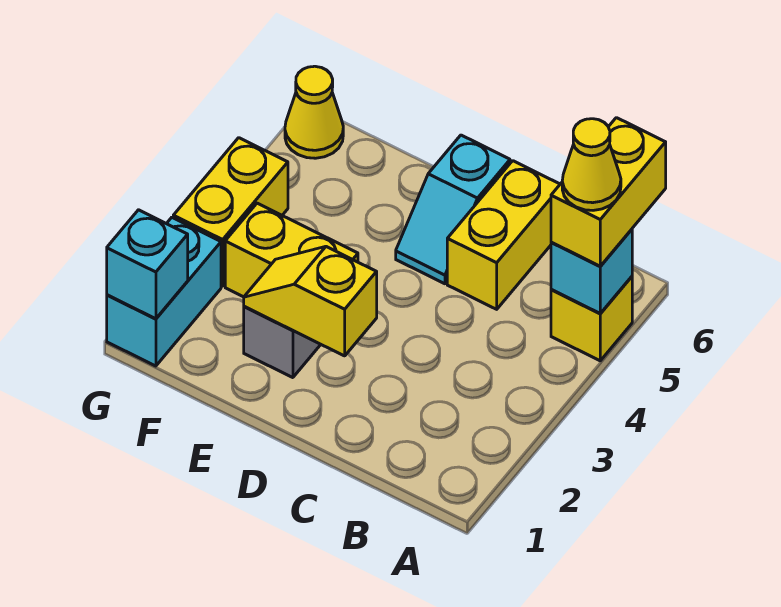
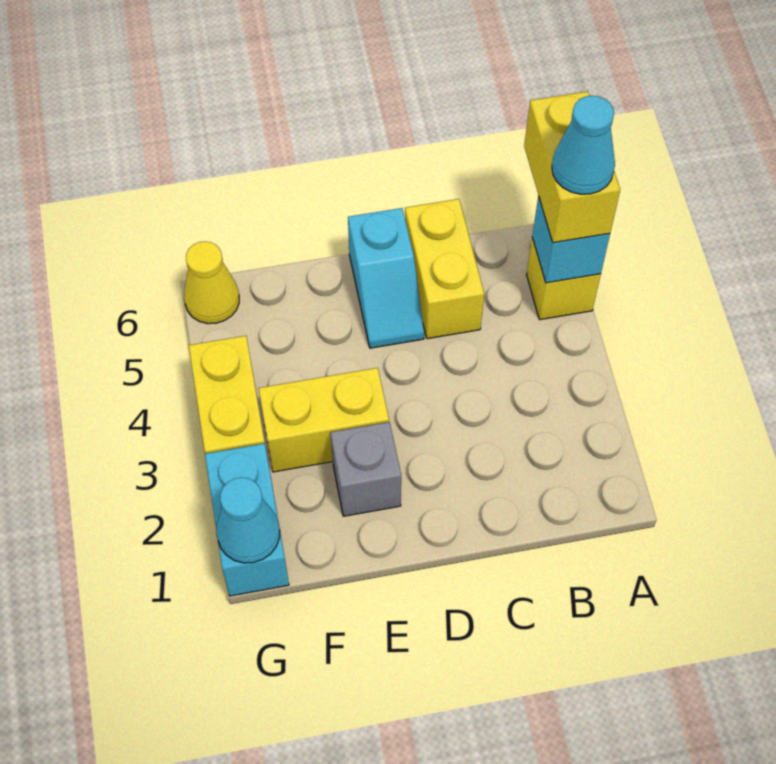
yellow cone A5 level 4 -> cyan cone A5 level 4
yellow slope D2:E2 level 2 top D -> none
cyan brick G1 level 2 -> cyan cone G1 level 2

